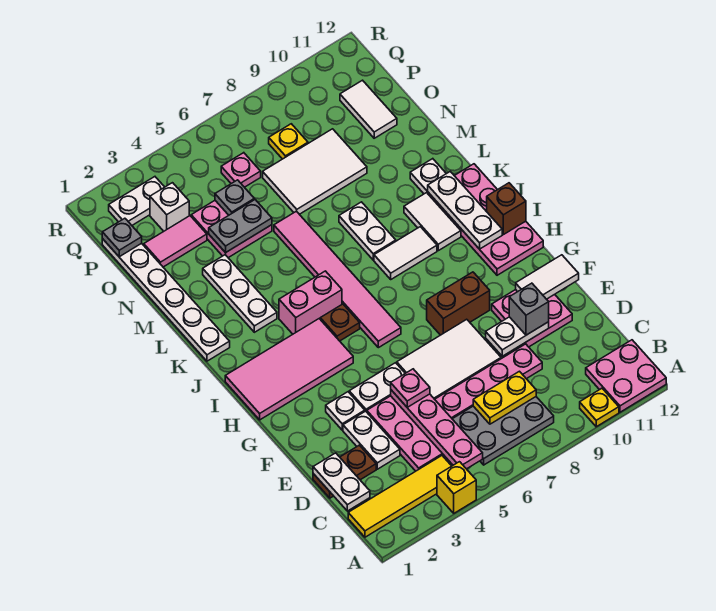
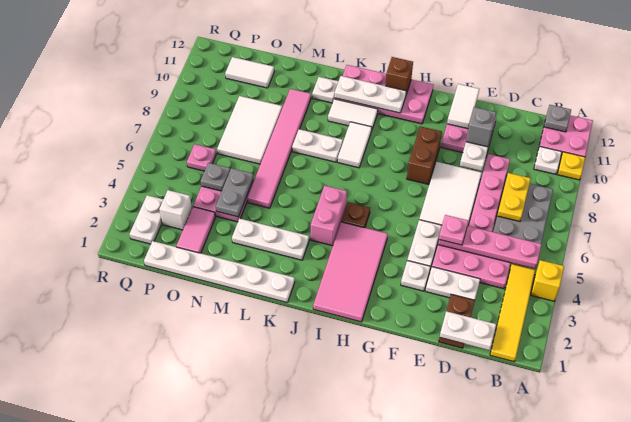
none -> white plate B10 level 1
pink tile H6:M6 level 1 -> pink tile M5:M10 level 1
grey plate P1 level 2 -> grey plate B12 level 2
yellow plate P8 level 1 -> none

